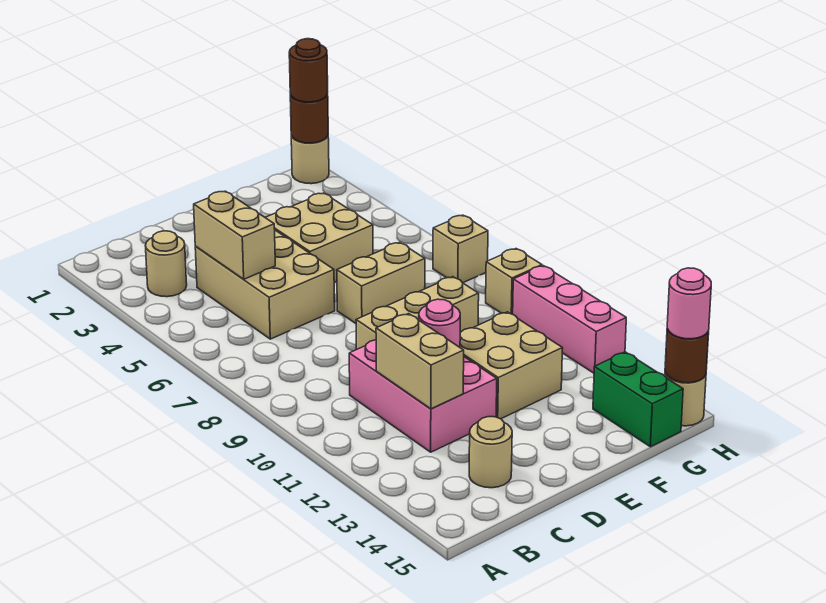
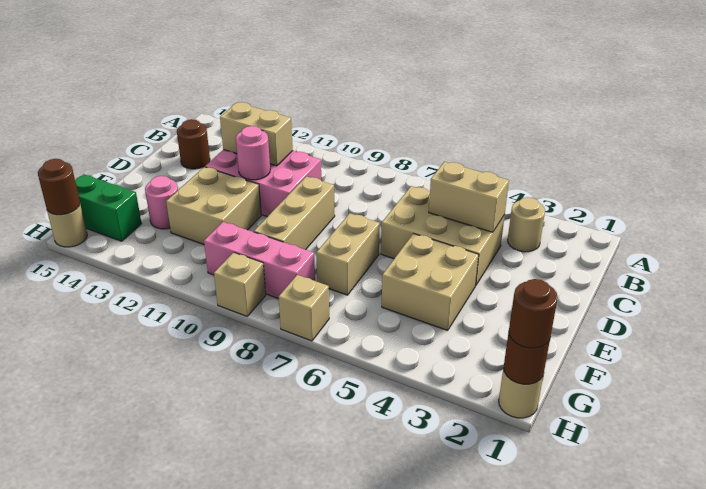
tan round brick C14 level 1 -> brown round brick C14 level 1
pink brick H10:H12 level 1 -> pink brick G8:G10 level 1
pink round brick H15 level 3 -> pink round brick F13 level 1

